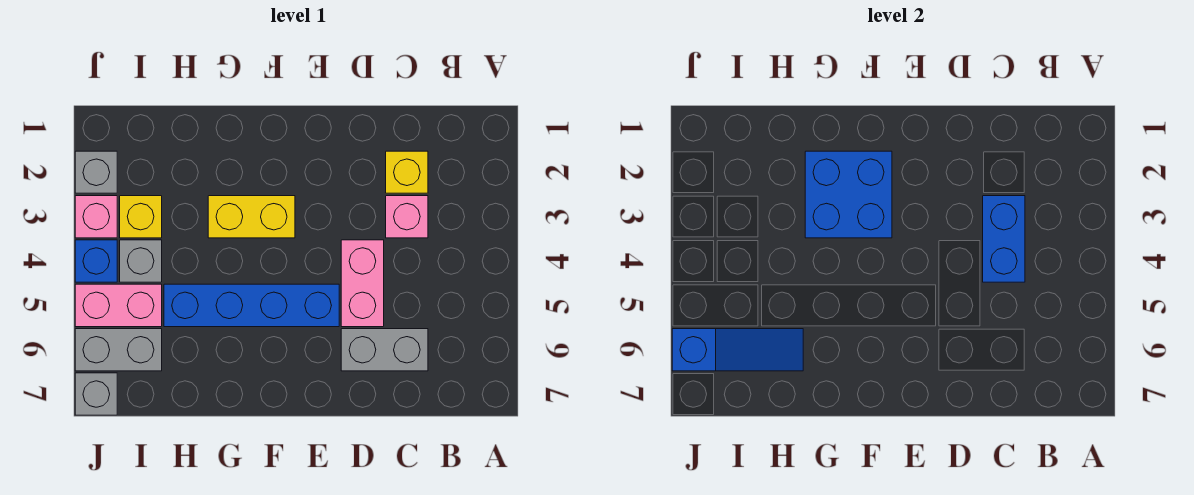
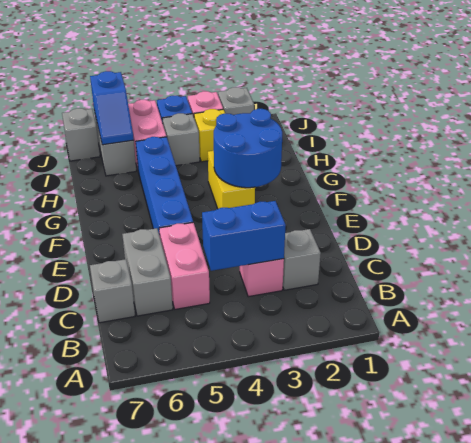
yellow brick C2 level 1 -> grey brick C2 level 1
none -> grey brick C7 level 1
pink brick D4:D5 level 1 -> pink brick C5:D5 level 1
blue brick F2:G3 level 2 -> blue round brick F2:G3 level 2
blue slope H6:J6 level 2 top J -> blue slope I6:J6 level 2 top J

